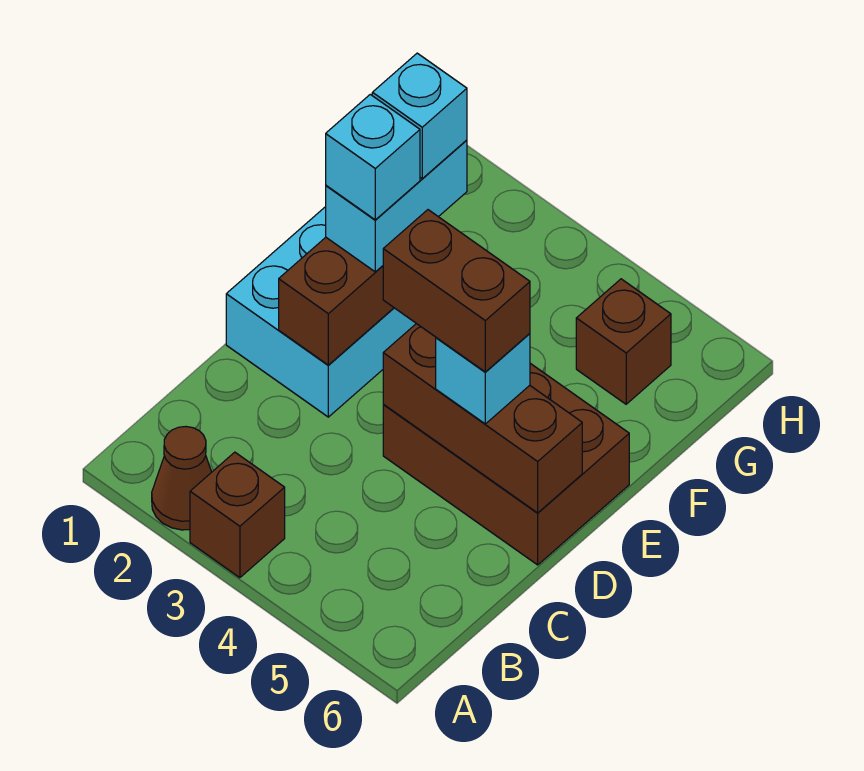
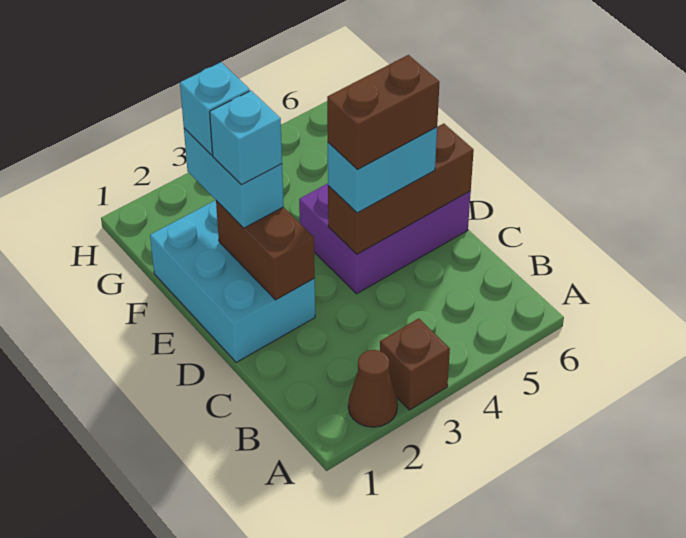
brown brick D4:E6 level 1 -> purple brick D4:E6 level 1
cyan brick D5 level 3 -> cyan brick D4:D5 level 3
brown brick G5 level 1 -> none

